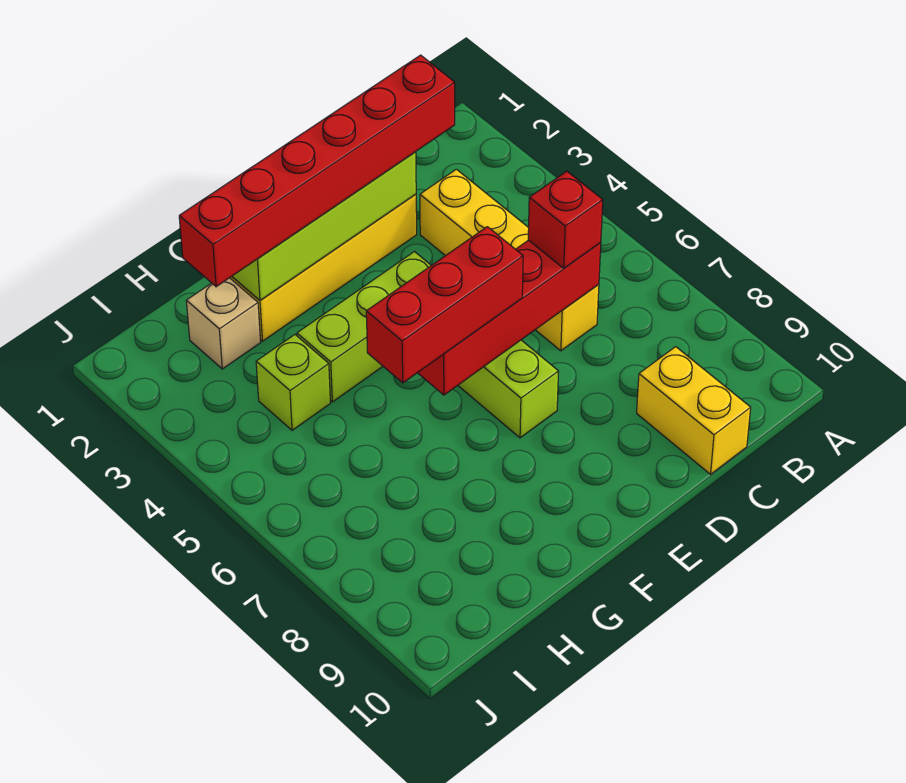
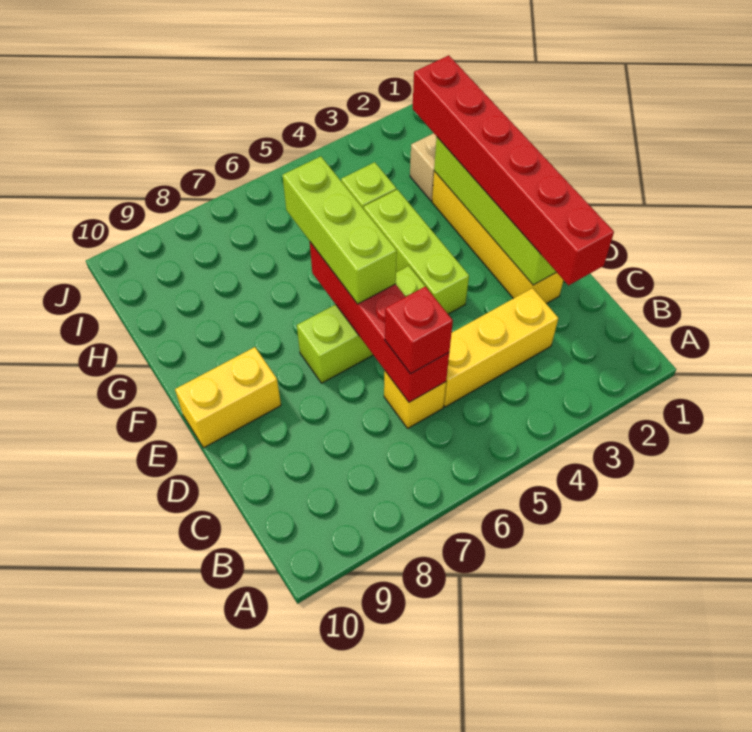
yellow brick C9:C10 level 1 -> yellow brick E9:E10 level 1
red brick E6:G6 level 3 -> lime brick E6:G6 level 3

